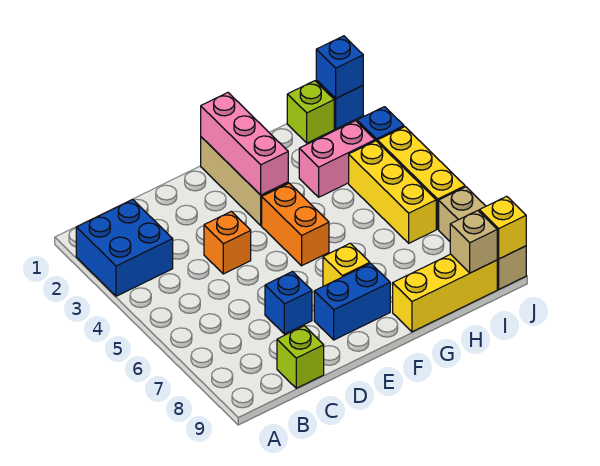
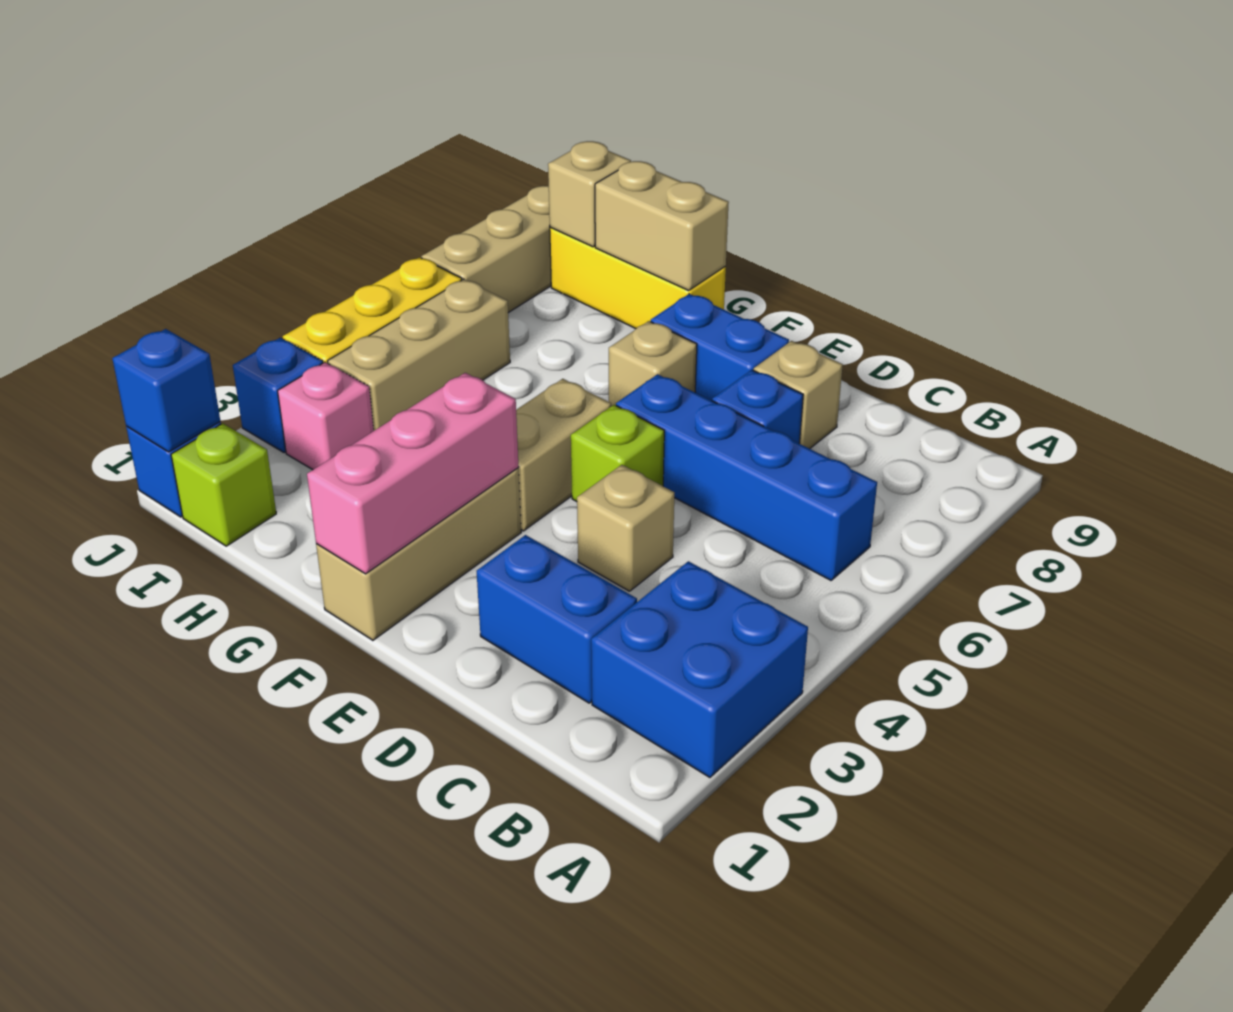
none -> blue brick B6:E6 level 1
none -> blue brick C2:D2 level 1
lime brick C9 level 1 -> lime brick E5 level 1
orange brick D4 level 1 -> tan brick D4 level 1
none -> tan brick D8 level 1
orange brick F4:F5 level 1 -> tan brick F4:F5 level 1
yellow brick F7 level 1 -> tan brick F7 level 1
none -> tan brick G9:H9 level 2
pink brick H3:I3 level 1 -> pink brick I3 level 1
yellow brick I4:I6 level 1 -> tan brick I4:I6 level 1
yellow brick J9 level 2 -> none

